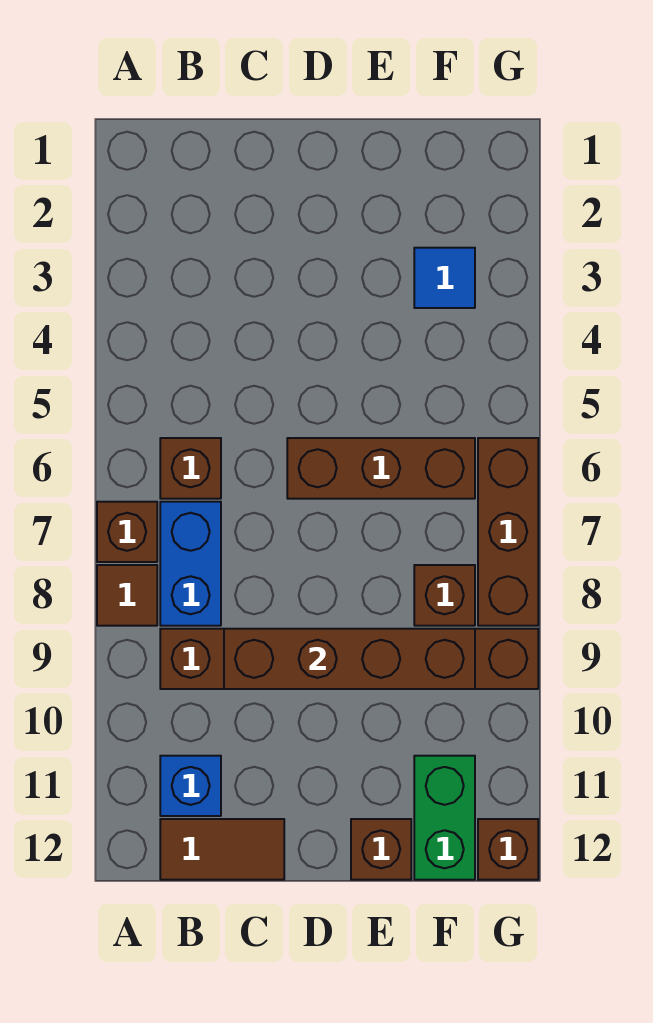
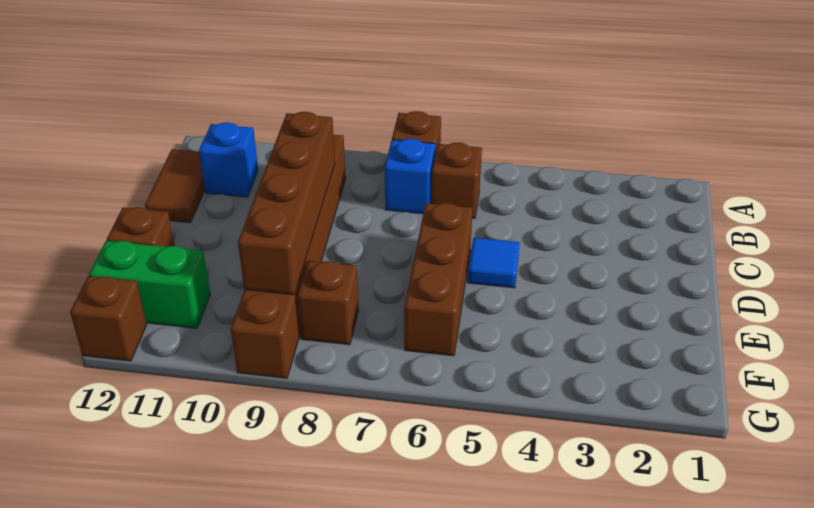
brown tile A8 level 1 -> none
blue brick B7:B8 level 1 -> blue brick B7 level 1
blue tile F3 level 1 -> blue tile D5 level 1
brown brick G6:G8 level 1 -> none

